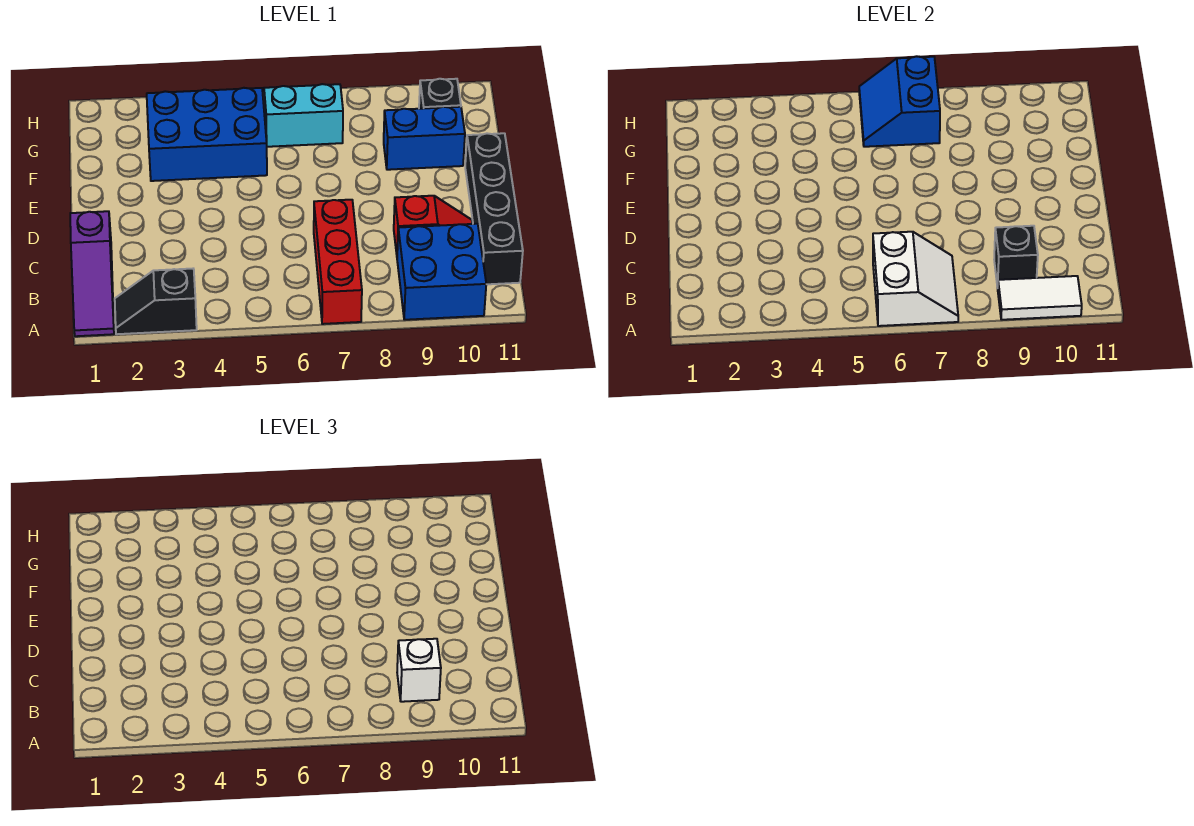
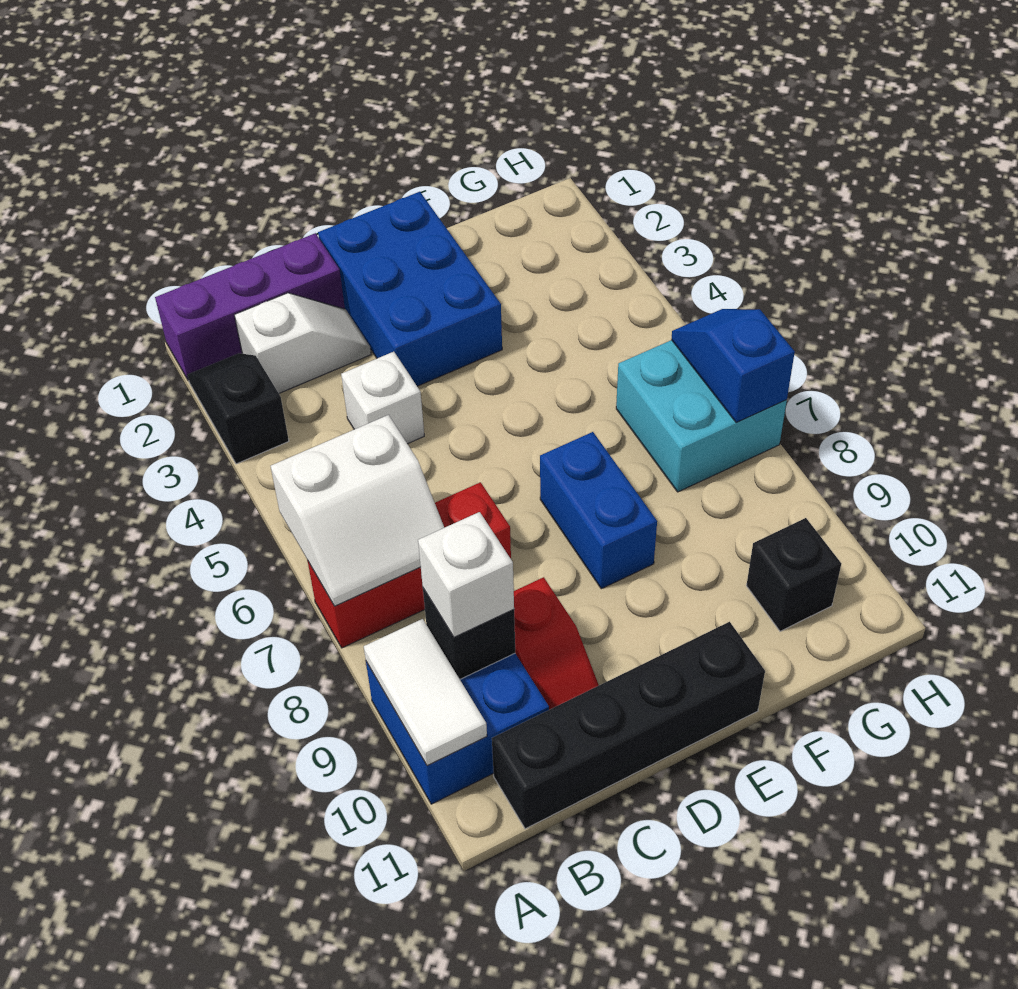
purple slope A1:C1 level 1 top C -> purple brick A1:C1 level 1
none -> white slope B2:C2 level 1 top B
none -> white brick C4 level 1
blue brick F3:G5 level 1 -> blue brick D1:E3 level 1
blue brick F9:F10 level 1 -> blue brick E7:E8 level 1
cyan brick G6:G7 level 1 -> cyan brick G6:H7 level 1
blue slope G6:H7 level 2 top 7 -> blue slope H6:H7 level 2 top 7

